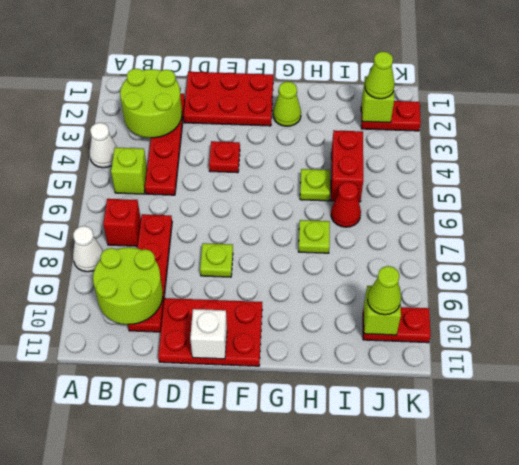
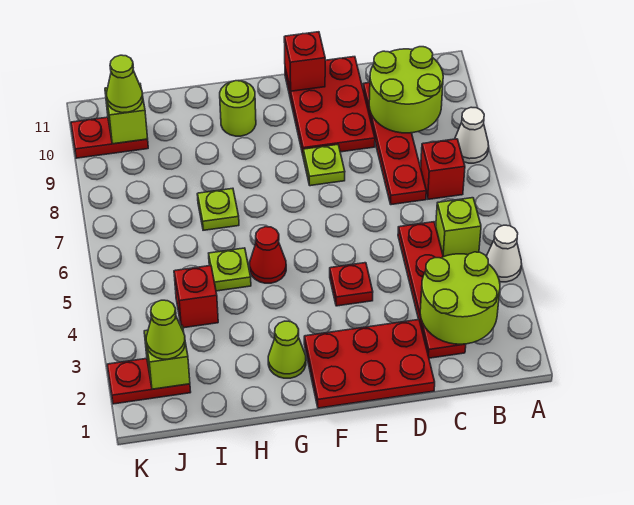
red plate D10:F11 level 1 -> red plate D9:E11 level 1
white brick E11 level 2 -> red brick E11 level 2
none -> lime round brick G10 level 1
red brick I4:I5 level 1 -> red brick I4 level 1
red cone I6 level 1 -> red cone G5 level 1

